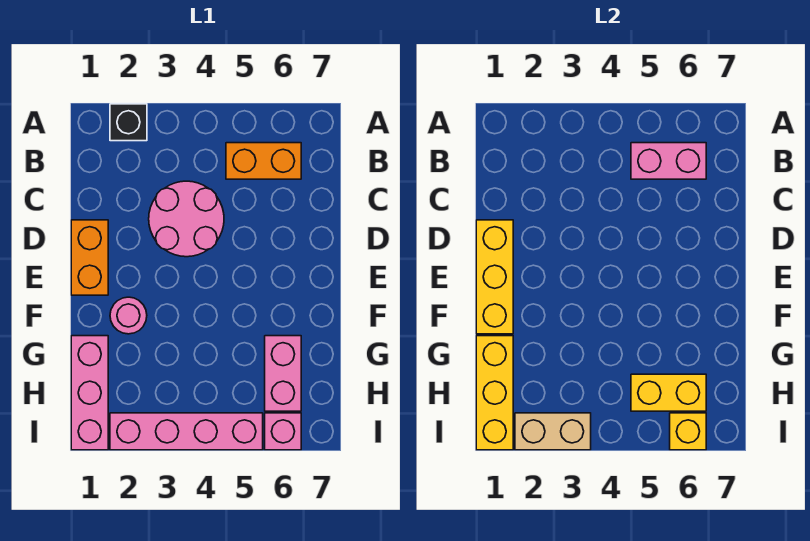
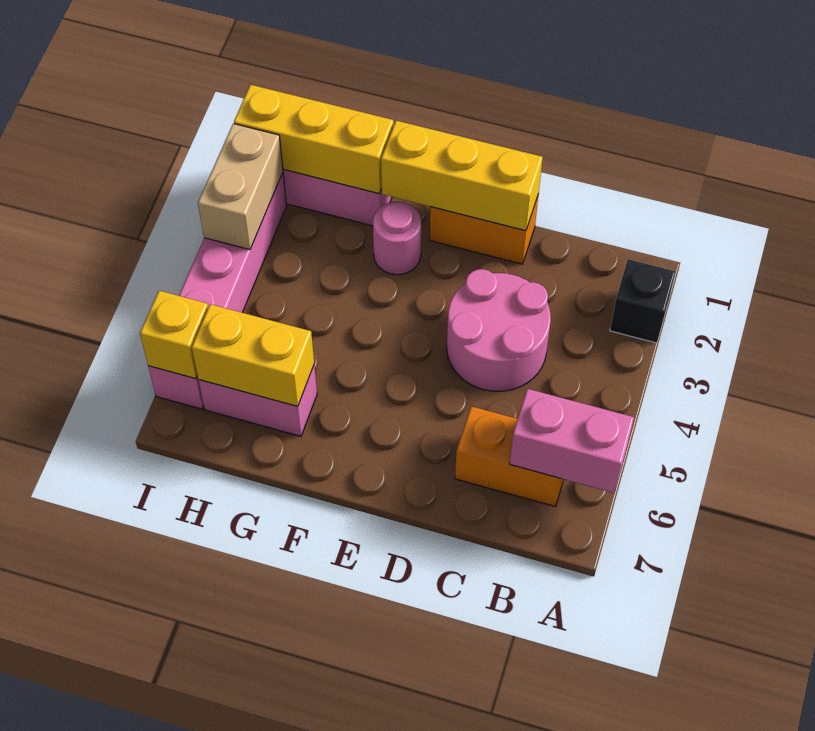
orange brick B5:B6 level 1 -> orange brick B6:C6 level 1
pink brick B5:B6 level 2 -> pink brick A6:B6 level 2
yellow brick H5:H6 level 2 -> yellow brick G6:H6 level 2

